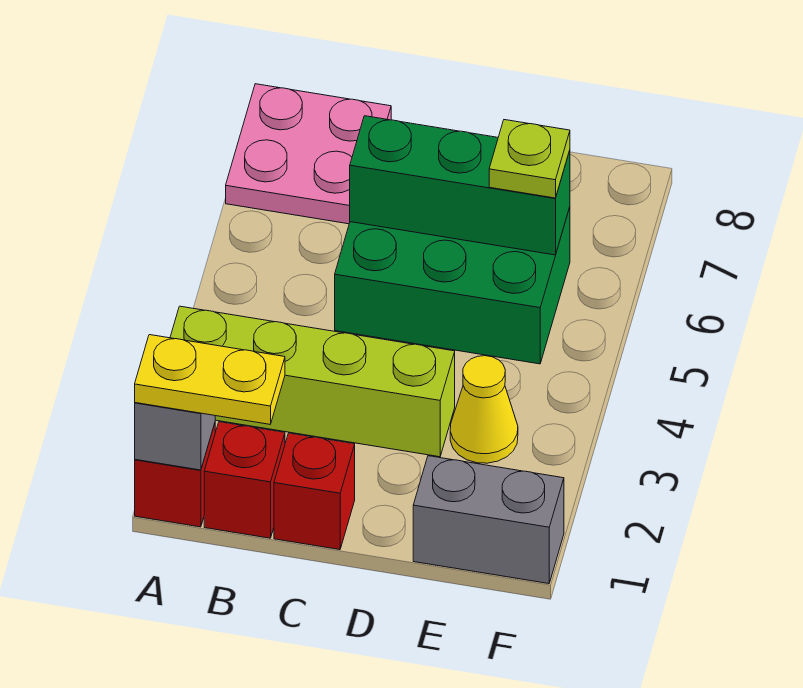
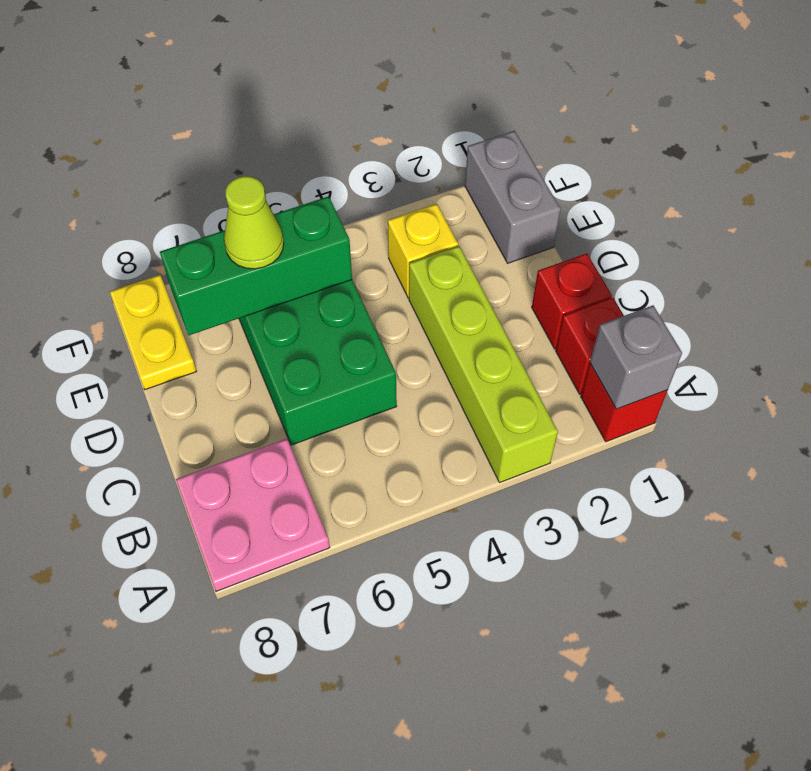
yellow plate A1:B1 level 3 -> yellow plate E8:F8 level 1
green brick C6:E6 level 2 -> green brick E5:E7 level 2
yellow cone E3 level 1 -> yellow brick E3 level 1
lime plate E6 level 3 -> lime cone E6 level 3

